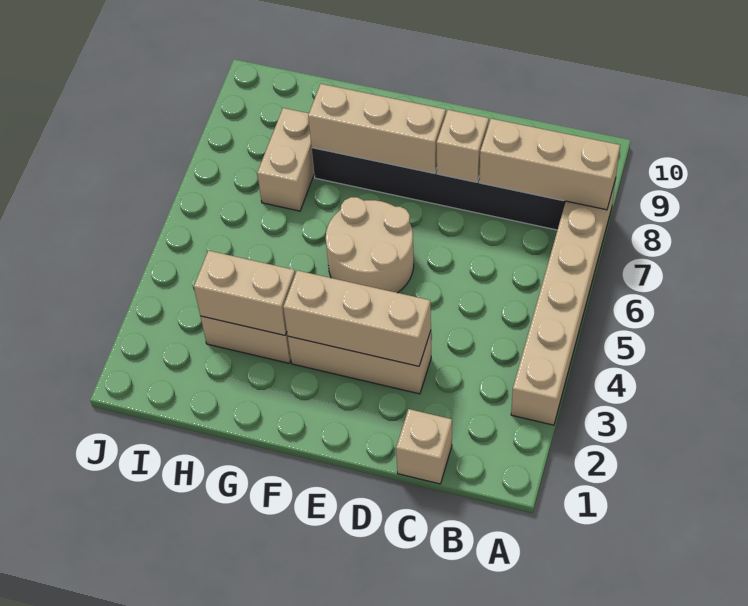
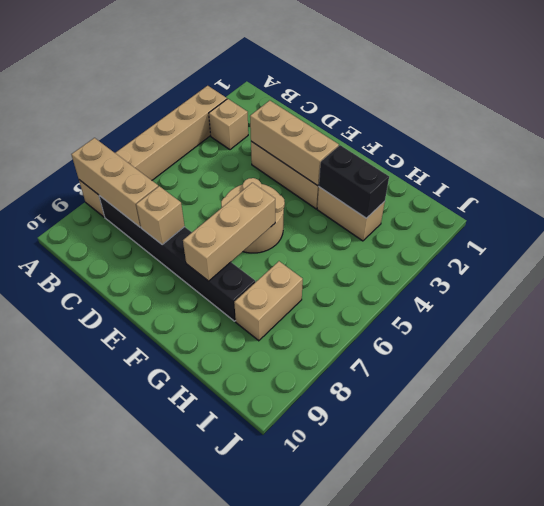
tan brick C1 level 1 -> tan brick B3 level 1
tan brick E8:G8 level 2 -> tan brick F6:F8 level 2
tan brick G3:H3 level 2 -> black brick G3:H3 level 2

